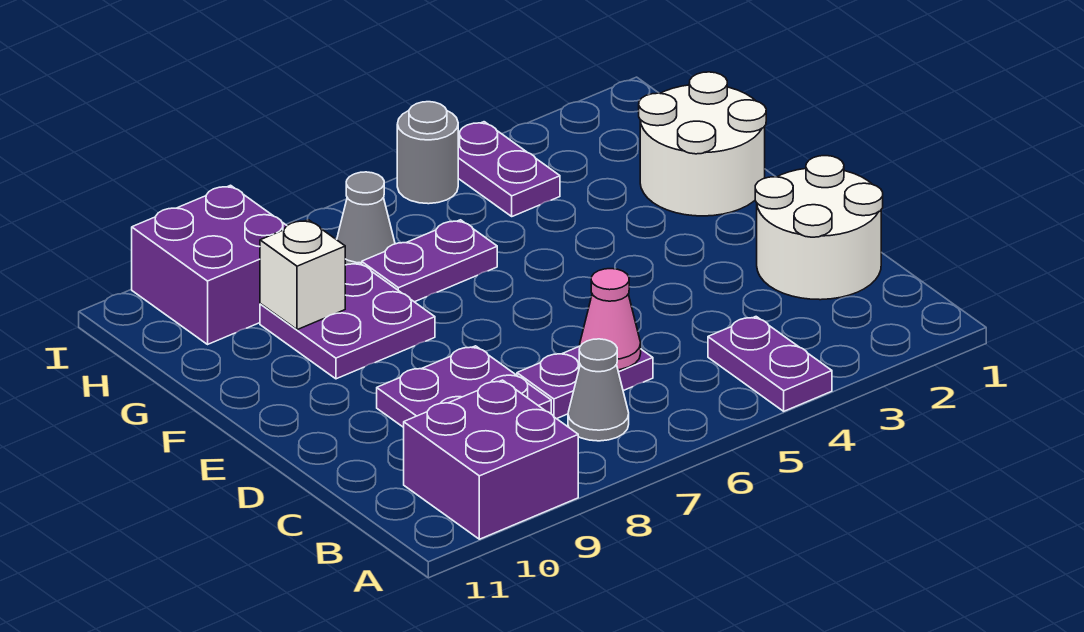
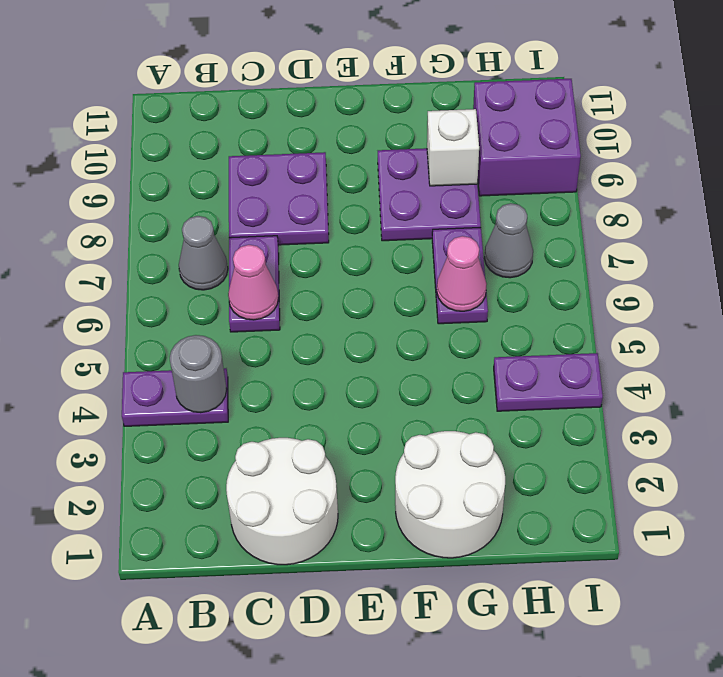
purple brick A9:B10 level 1 -> none
none -> pink cone G6 level 2
grey round brick I5 level 1 -> grey round brick B4 level 2

